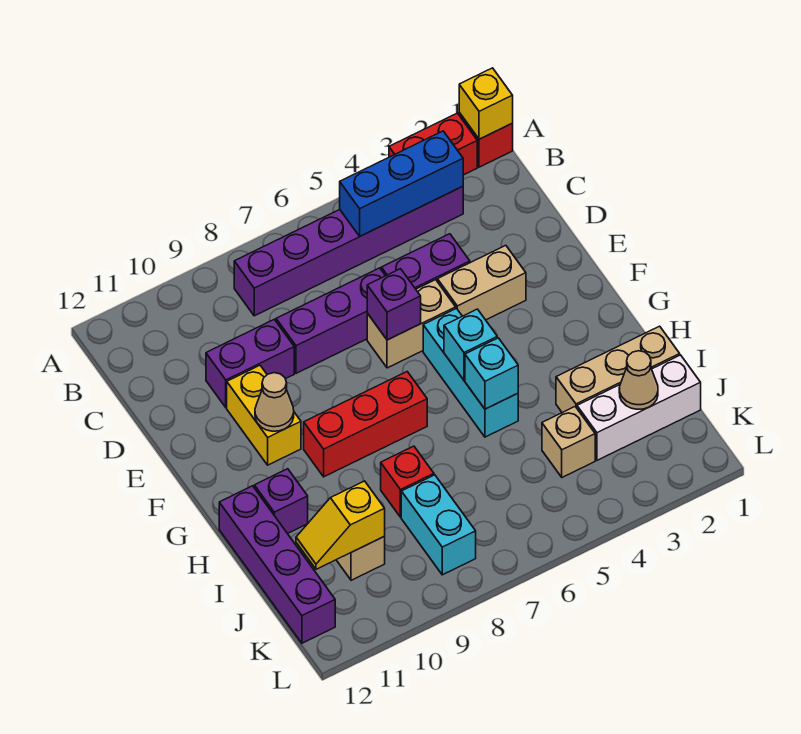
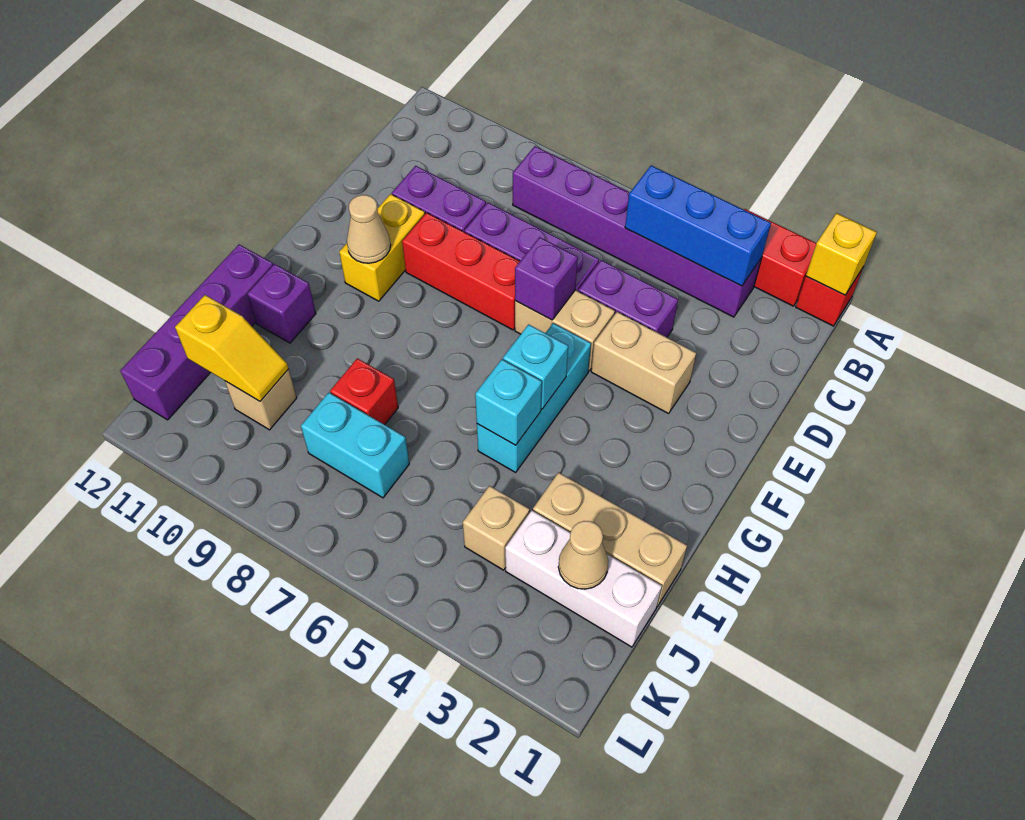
red brick G7:G9 level 1 -> red brick E7:E9 level 1
cyan brick J8:K8 level 1 -> cyan brick J7:J8 level 1
yellow slope J10:J11 level 2 top 10 -> yellow slope J10:J11 level 2 top 11

